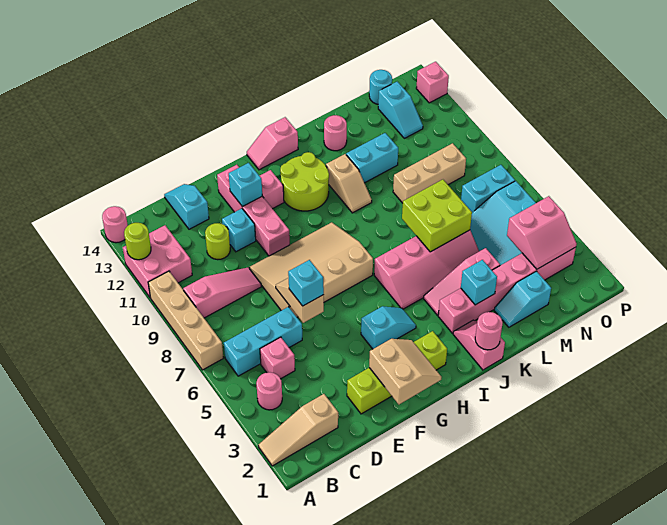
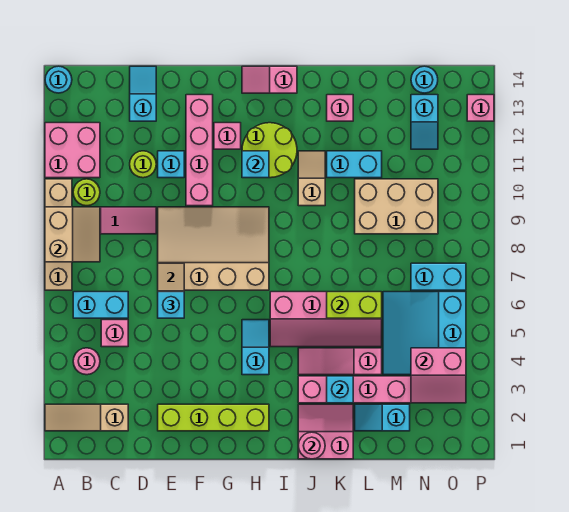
lime round brick A12 level 2 -> lime round brick B10 level 1
pink round brick A14 level 1 -> cyan round brick A14 level 1
cyan brick B6:D6 level 1 -> cyan brick B6:C6 level 1
tan slope F1:G2 level 2 top F -> tan slope A8:B9 level 2 top A
cyan brick F12 level 2 -> cyan brick H11 level 2
cyan slope G4:H4 level 1 top G -> cyan slope H4:H5 level 1 top 4
pink slope J1:J2 level 1 top 1 -> pink slope J1:K2 level 1 top 1
tan slope J10:J11 level 1 top 11 -> tan slope J10:J11 level 1 top 10
lime brick K6:L7 level 2 -> lime brick K6:L6 level 2
pink round brick K13 level 1 -> pink brick K13 level 1
tan brick L9:N9 level 1 -> tan brick L9:N10 level 1

